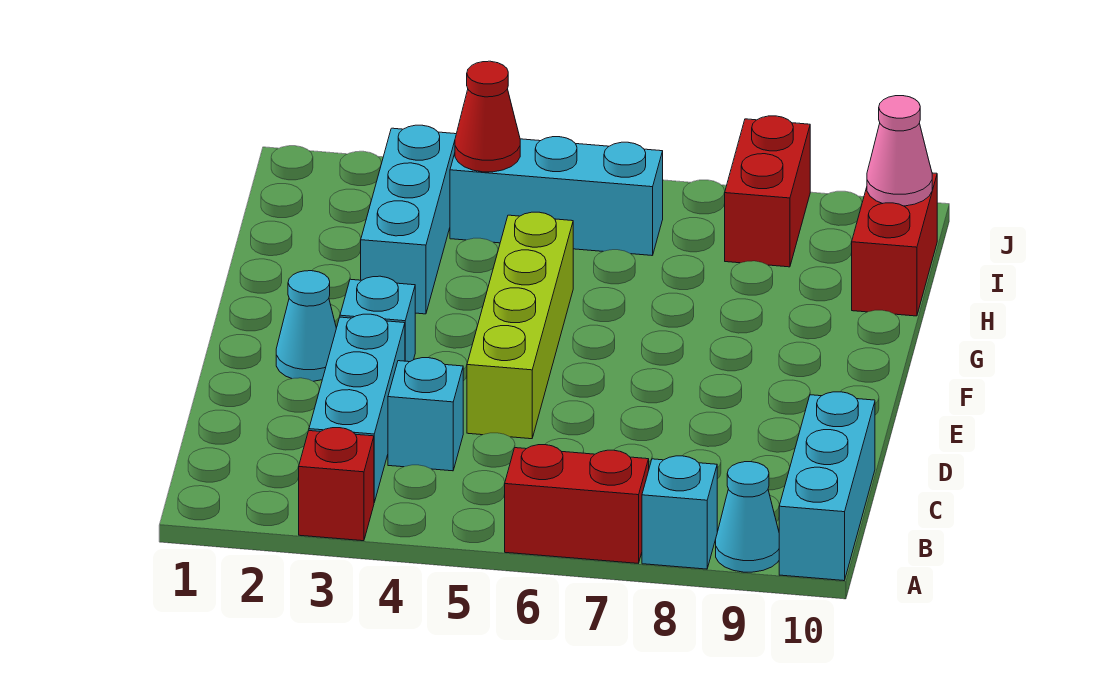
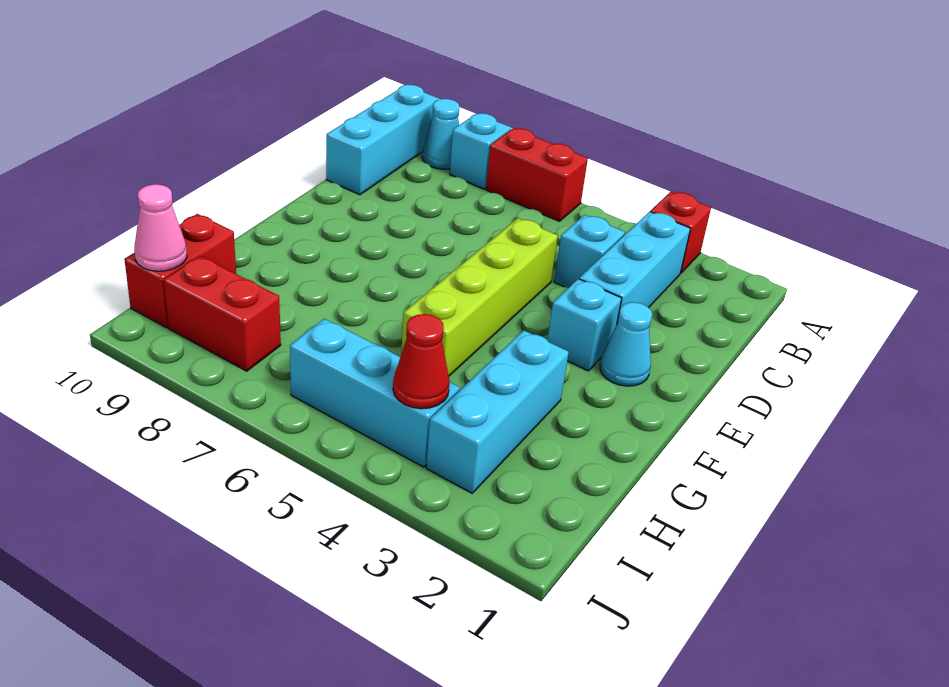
red brick I8:J8 level 1 -> red brick I8:I9 level 1

